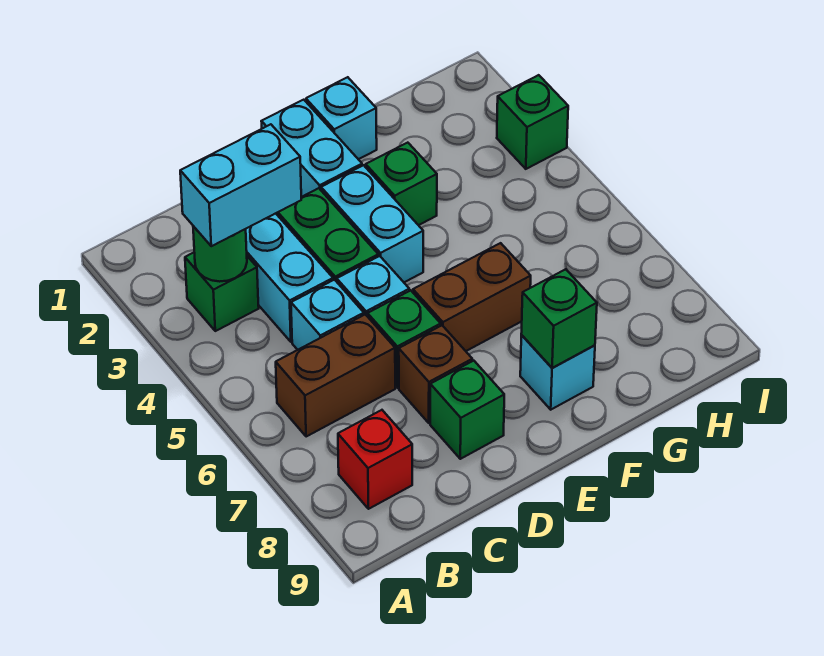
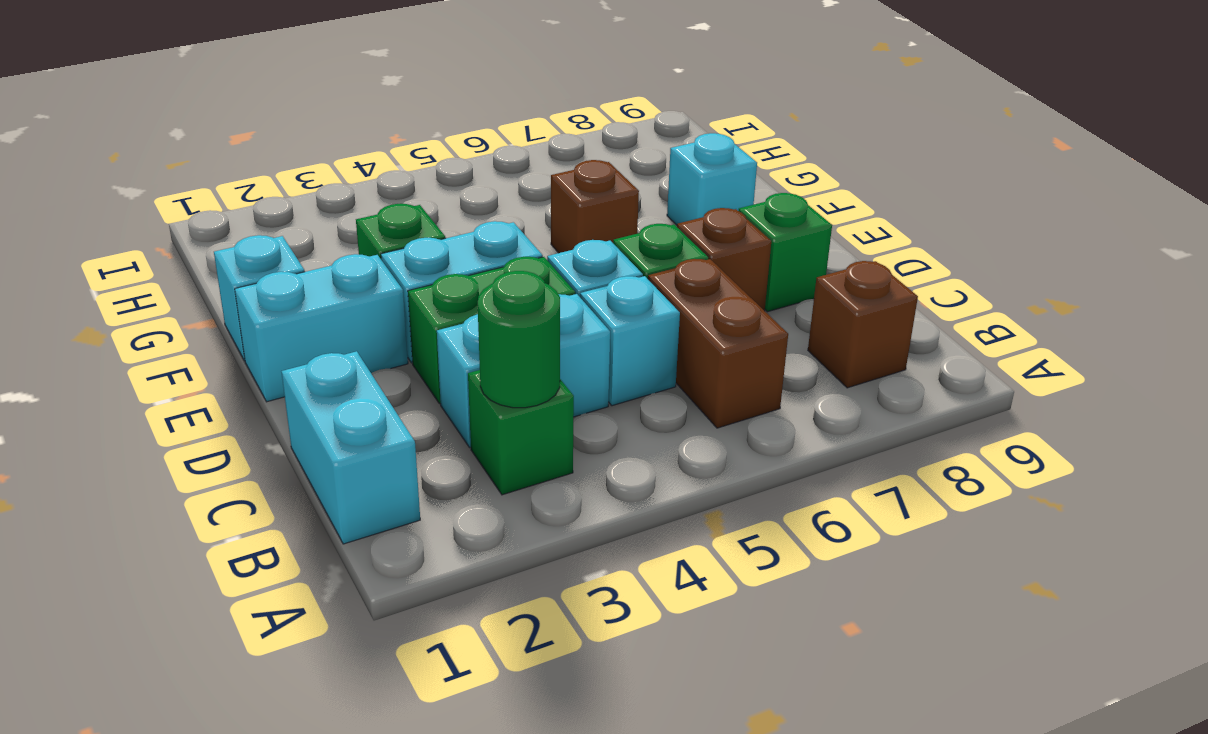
cyan brick B3:C3 level 3 -> cyan brick B1:C1 level 1
red brick B8 level 1 -> brown brick B8 level 1
brown brick E6:F6 level 1 -> brown brick F6 level 1
green brick F8 level 2 -> none
green brick I3 level 1 -> none

